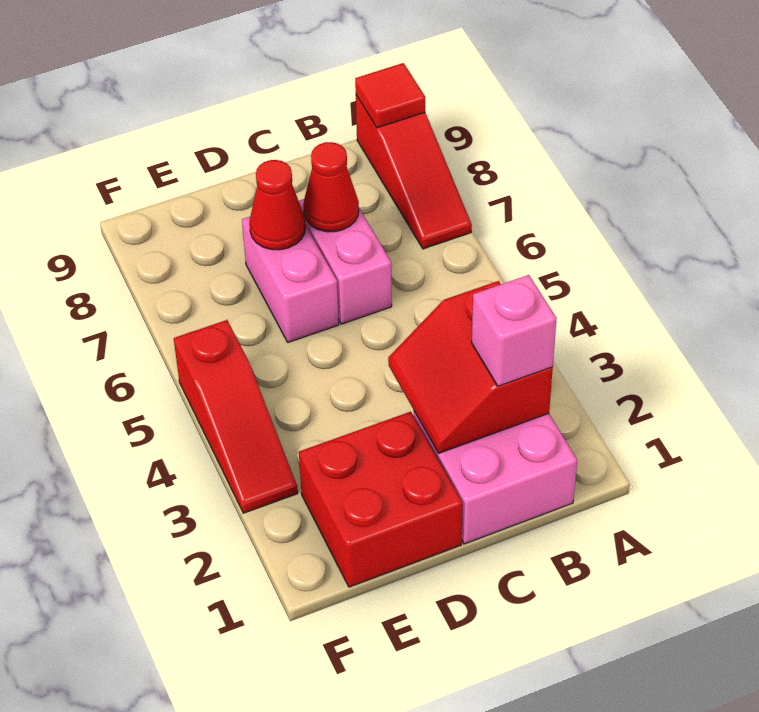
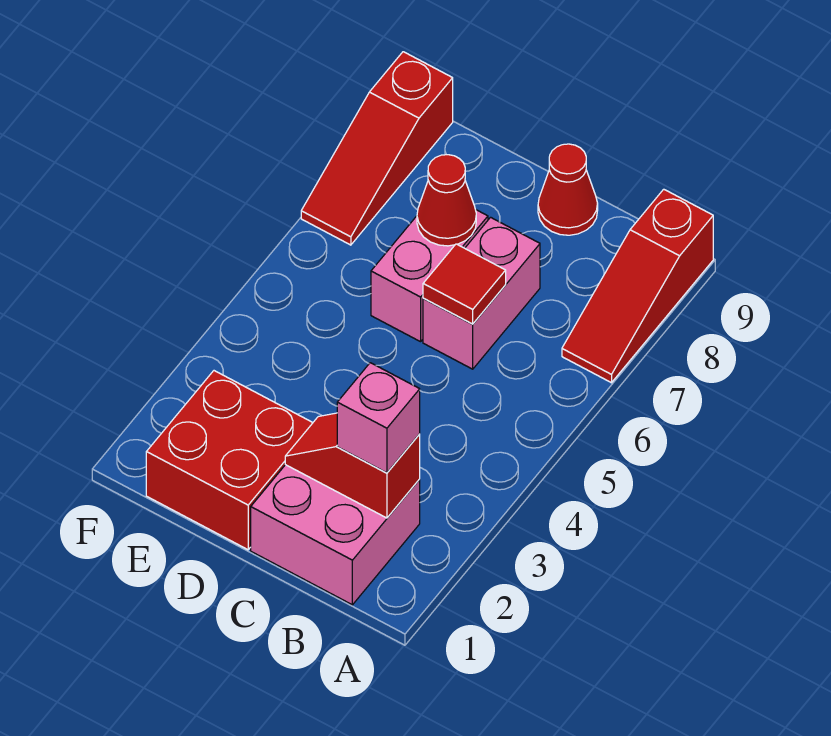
red tile A9 level 2 -> red tile C6 level 2
red slope B2:C3 level 2 top B -> red slope B2:C2 level 2 top B
red cone C7 level 2 -> red cone C9 level 1
red slope F3:F5 level 1 top 5 -> red slope F7:F9 level 1 top 9

